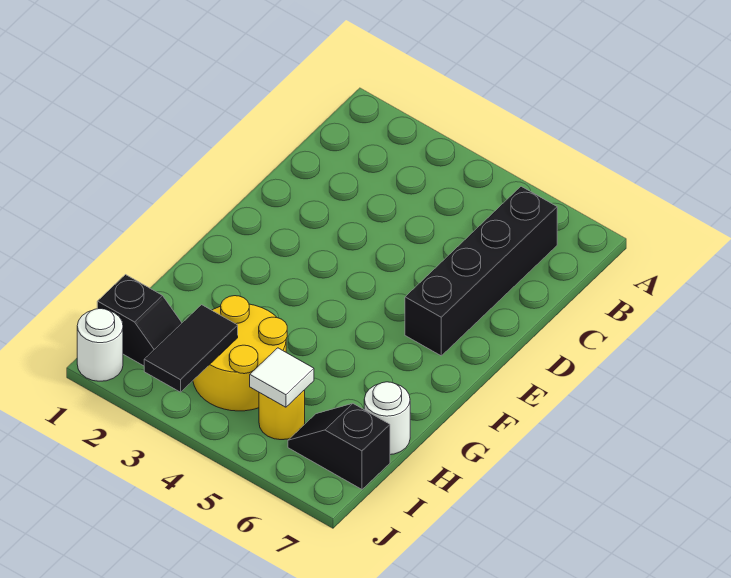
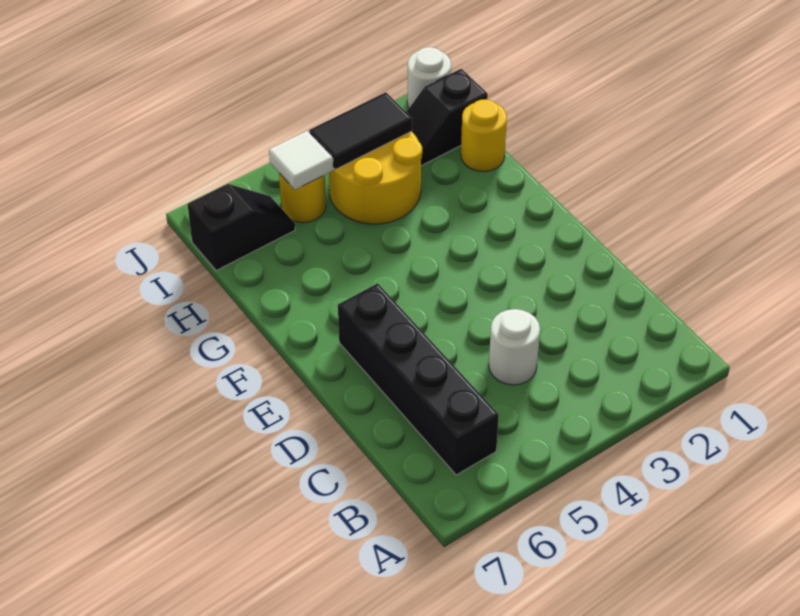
none -> yellow round brick H1 level 1
white round brick H7 level 1 -> white round brick C4 level 1
black tile I3:J3 level 2 -> black tile I3:I4 level 2

